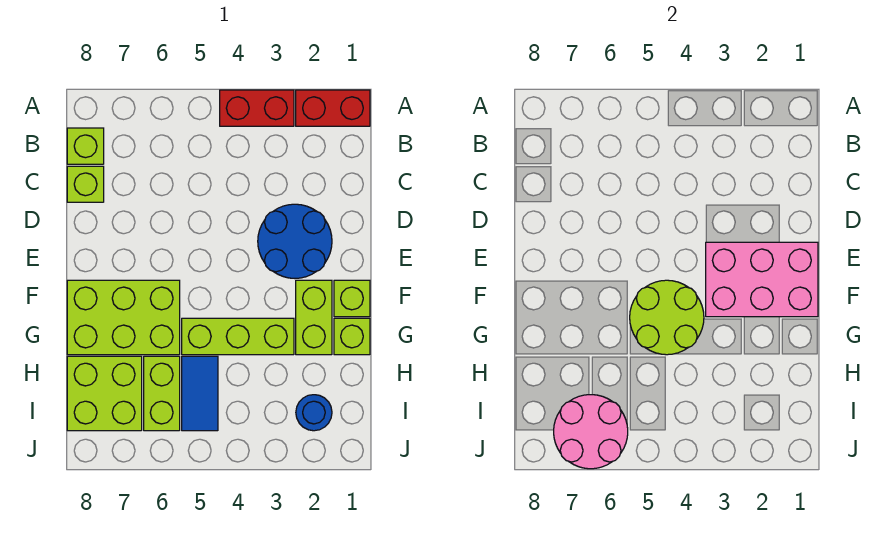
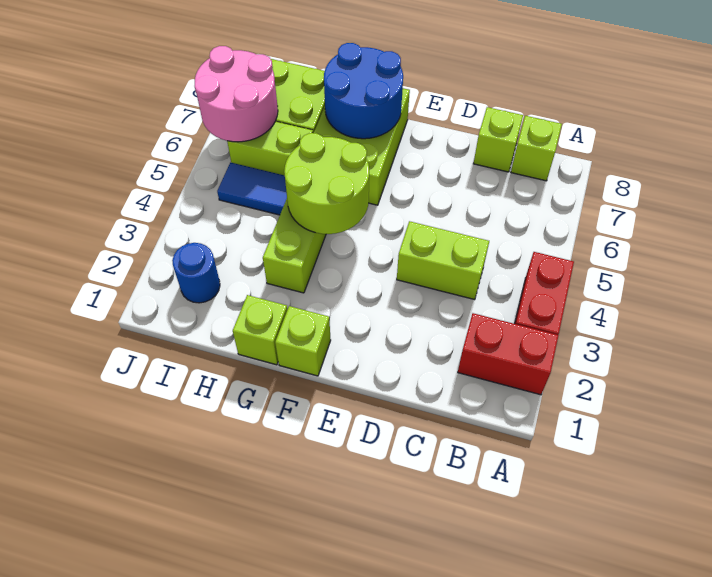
red brick A1:A2 level 1 -> red brick A2:B2 level 1
blue round brick D2:E3 level 1 -> blue round brick F7:G8 level 2
pink brick E1:F3 level 2 -> none
lime brick F2:G2 level 1 -> lime brick C4:D4 level 1

